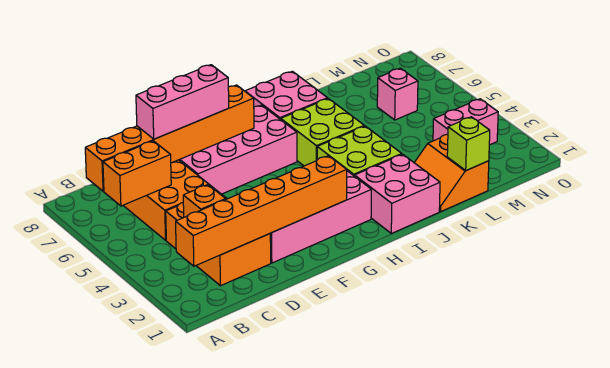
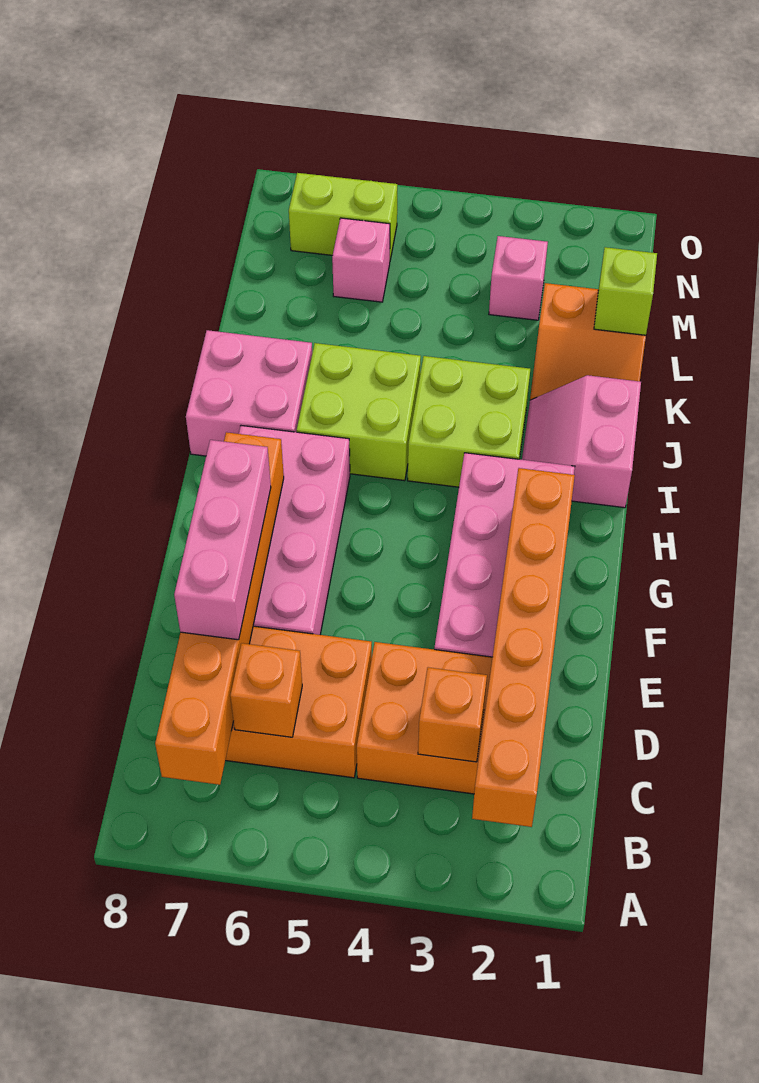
orange brick B6:C6 level 2 -> orange brick C6 level 2
pink brick I1:J2 level 1 -> pink slope I1:J2 level 1 top 1
pink brick M3:N3 level 1 -> pink brick M3 level 1
none -> lime brick N6:N7 level 1

